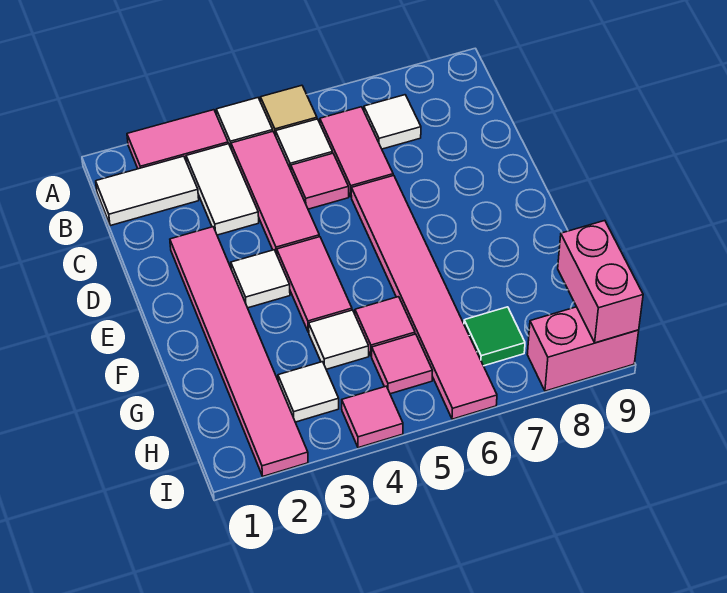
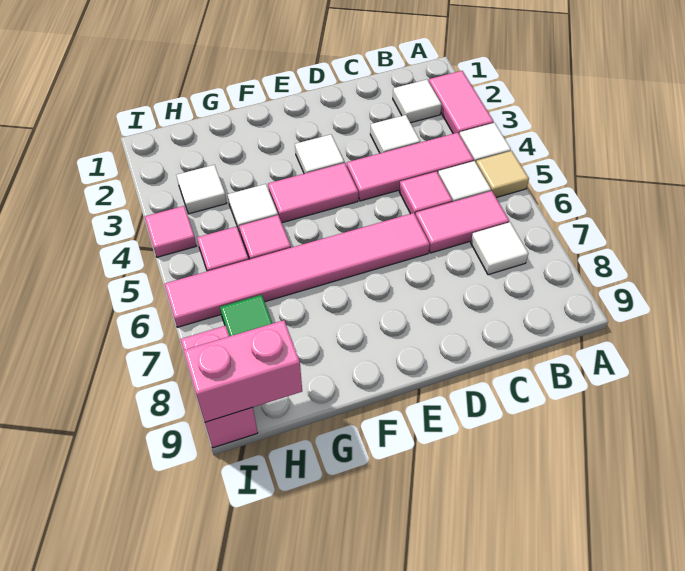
white tile B1:B2 level 1 -> white tile B2 level 1
white tile B3:C3 level 1 -> white tile C3 level 1
pink tile D2:I2 level 1 -> none

